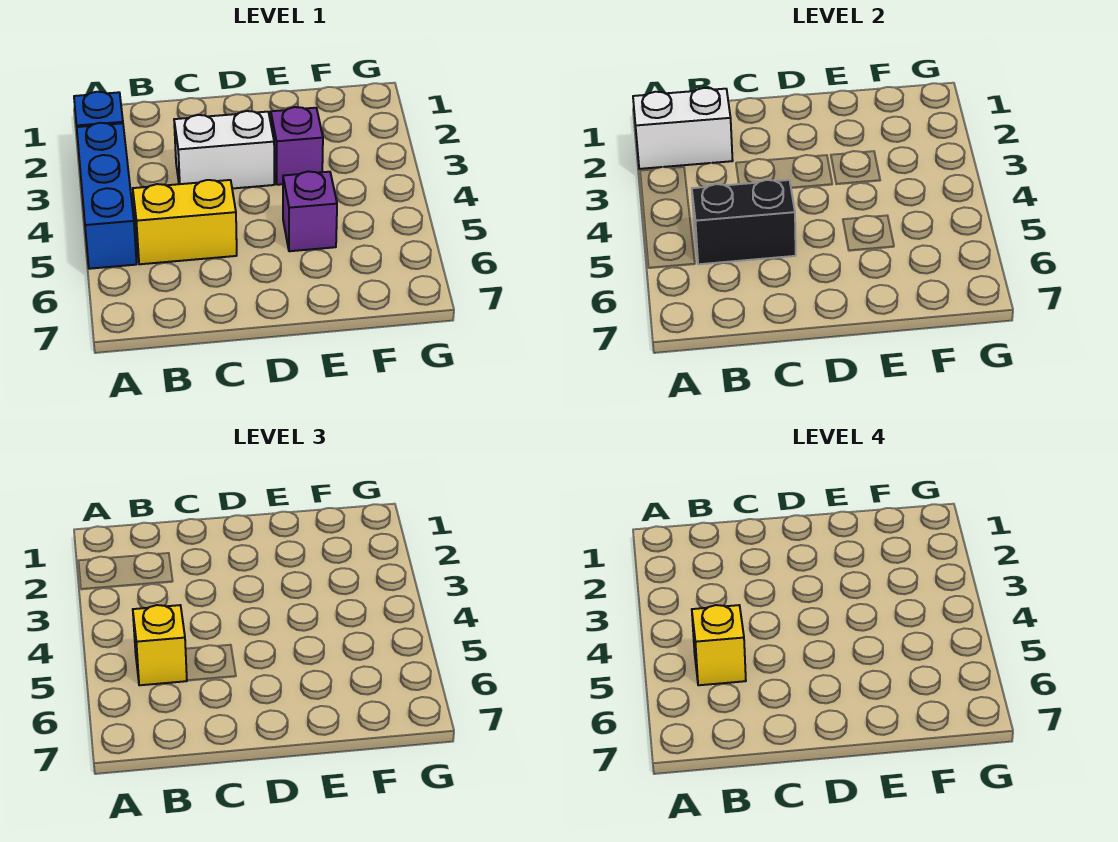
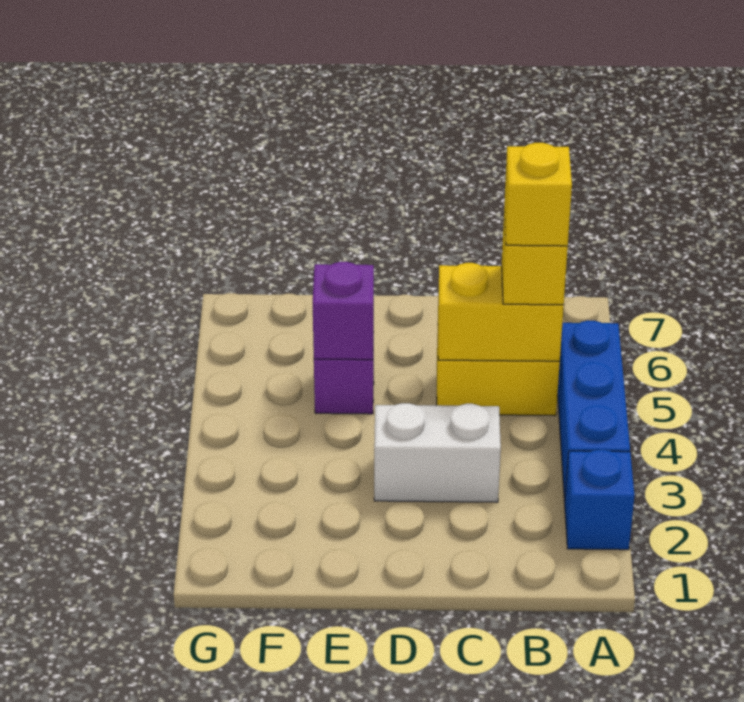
white brick A2:B2 level 2 -> none
black brick B5:C5 level 2 -> yellow brick B5:C5 level 2
purple brick E3 level 1 -> purple brick E5 level 2

